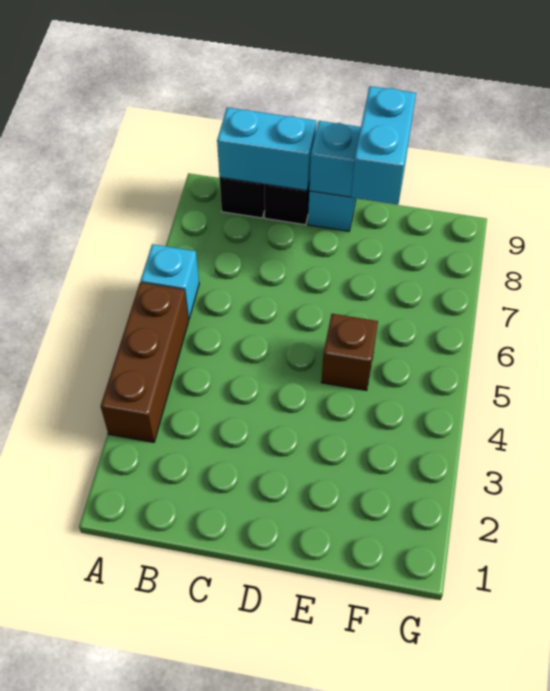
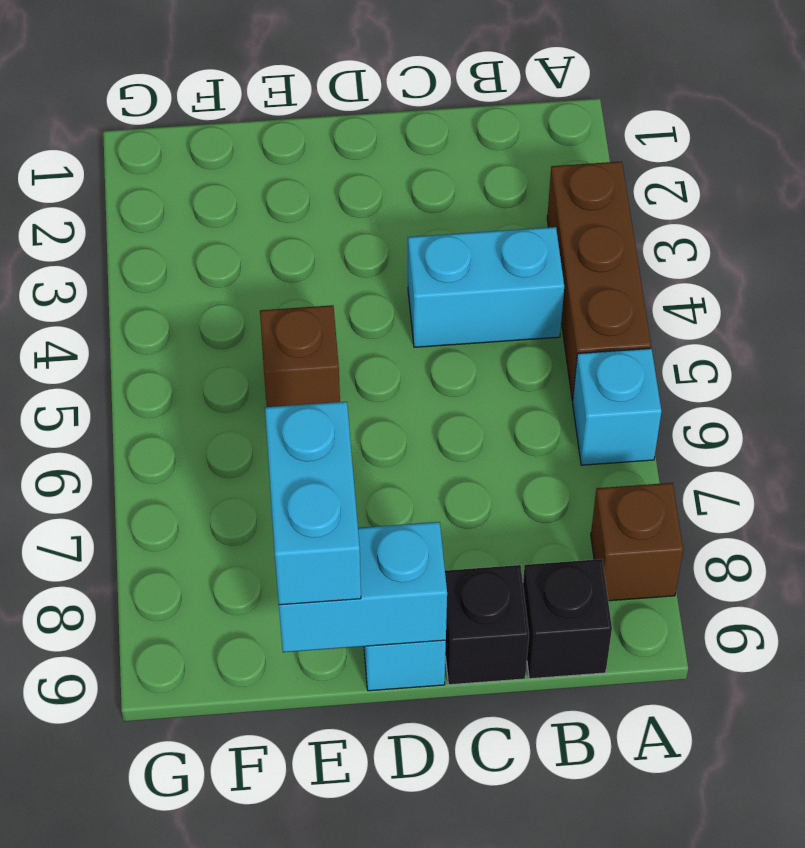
none -> brown brick A8 level 1
cyan brick B9:C9 level 2 -> cyan brick B4:C4 level 1

